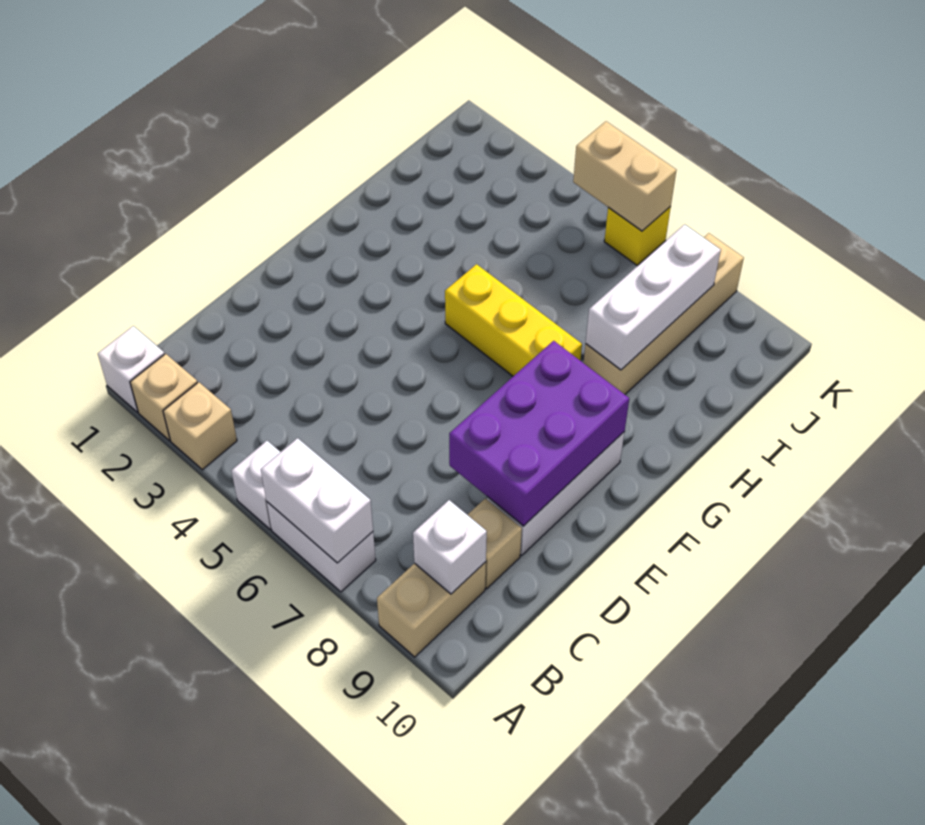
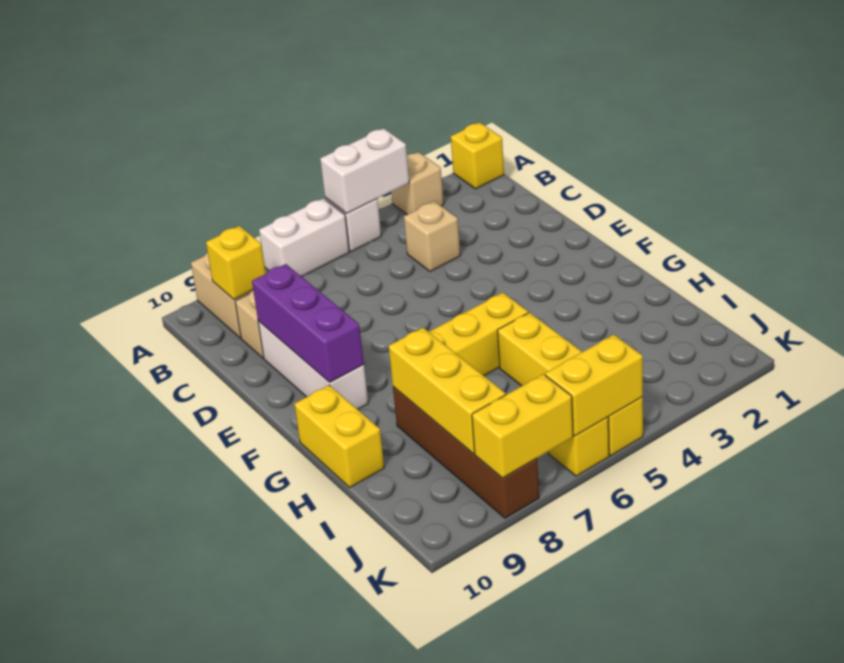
white brick A1 level 1 -> yellow brick A1 level 1
tan brick A2 level 1 -> tan brick C4 level 1
white brick A6:A7 level 2 -> white brick A4:A5 level 2
white brick B9 level 2 -> yellow brick B9 level 2
purple brick D8:F9 level 2 -> purple brick D9:F9 level 2
none -> yellow brick G10:H10 level 1
none -> yellow brick H5:K5 level 1
tan brick H8:K8 level 1 -> brown brick H8:K8 level 1
white brick H8:J8 level 2 -> yellow brick H8:J8 level 2
tan brick K5:K6 level 2 -> yellow brick K5:K6 level 2
none -> yellow brick K7:K8 level 2

